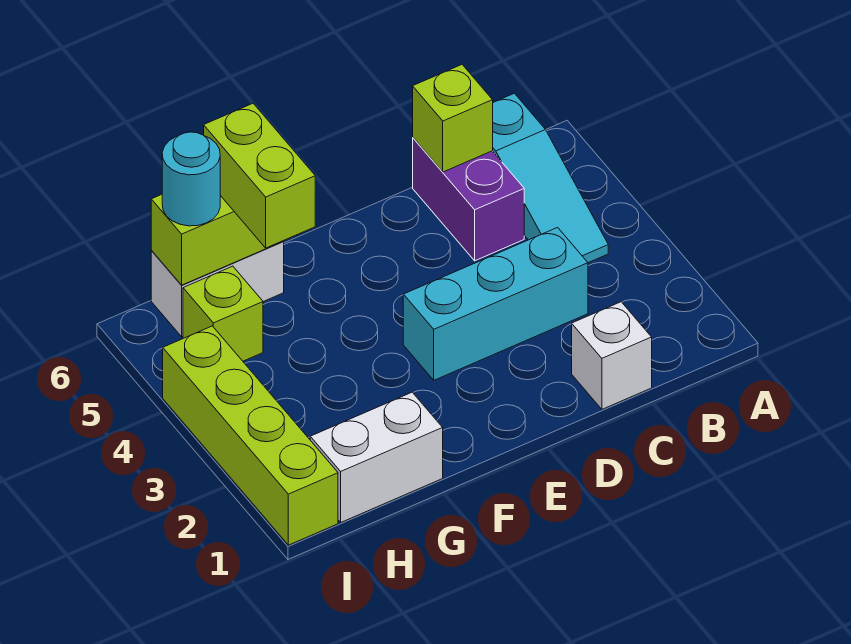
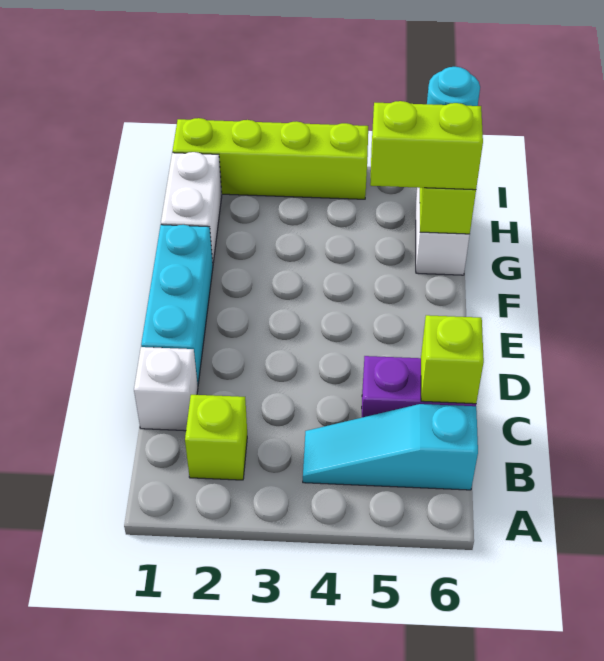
cyan brick C3:E3 level 1 -> cyan brick D1:F1 level 1
lime brick H5 level 1 -> lime brick B2 level 1

